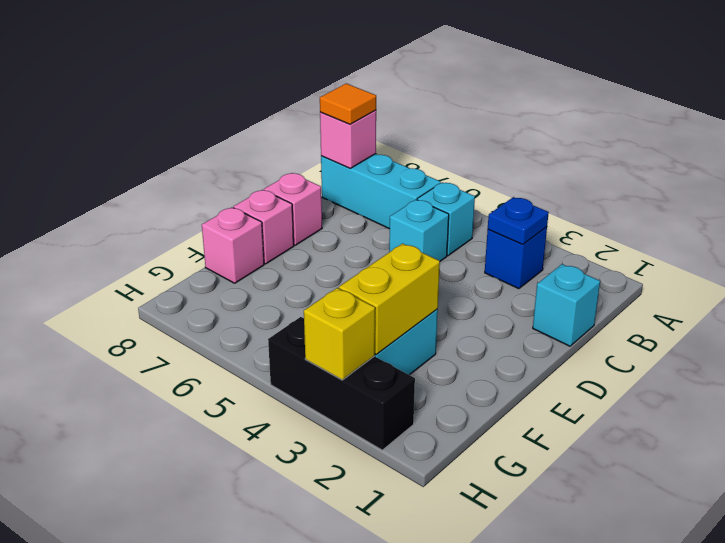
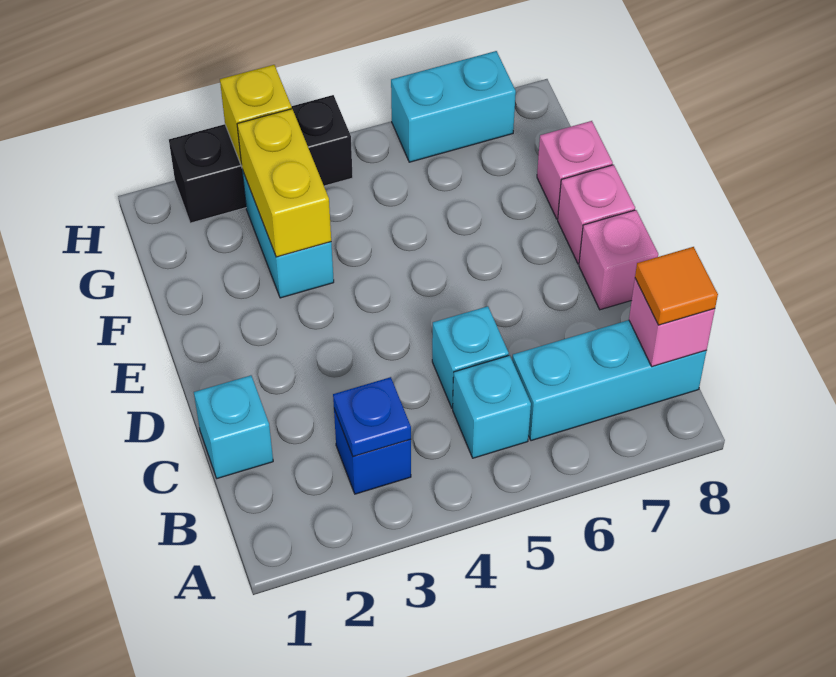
none -> cyan brick H6:H7 level 1

